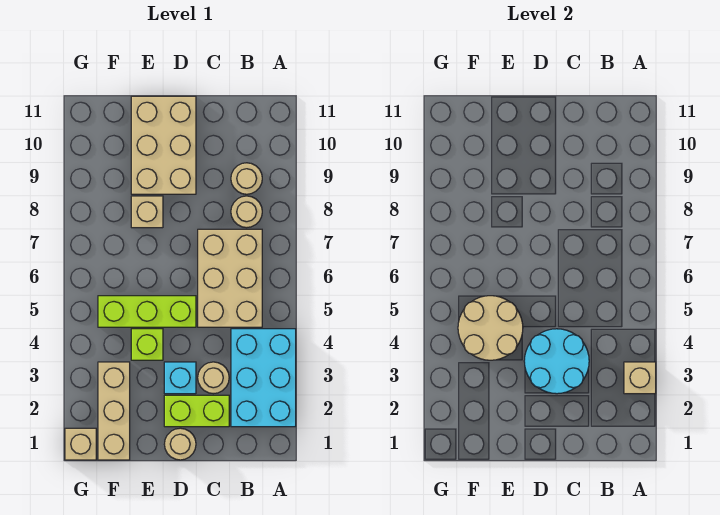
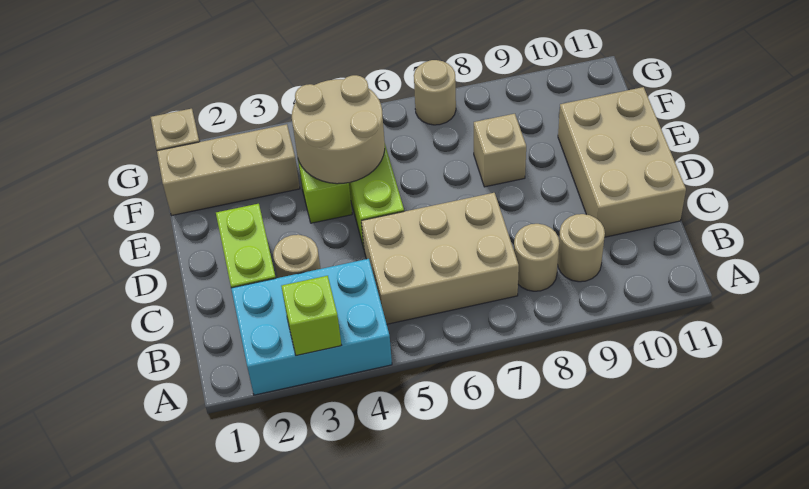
tan brick A3 level 2 -> lime brick A3 level 2
cyan round brick C3:D4 level 2 -> none
tan round brick D1 level 1 -> tan round brick G7 level 1
cyan brick D3 level 1 -> none
tan brick D9:E11 level 1 -> tan brick C10:E11 level 1

